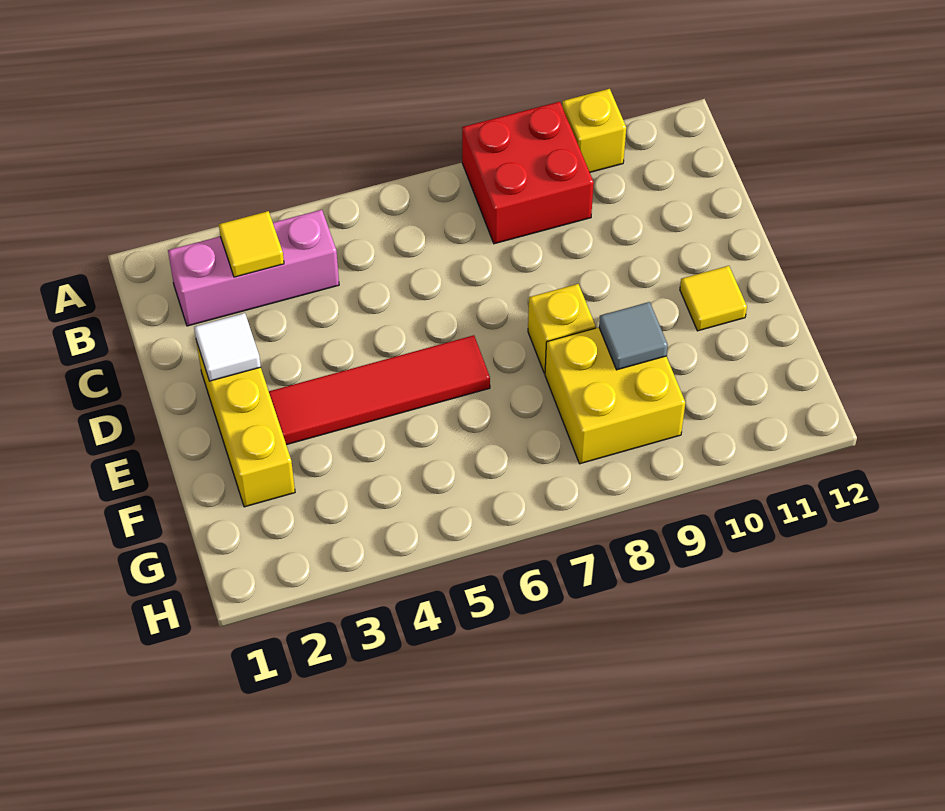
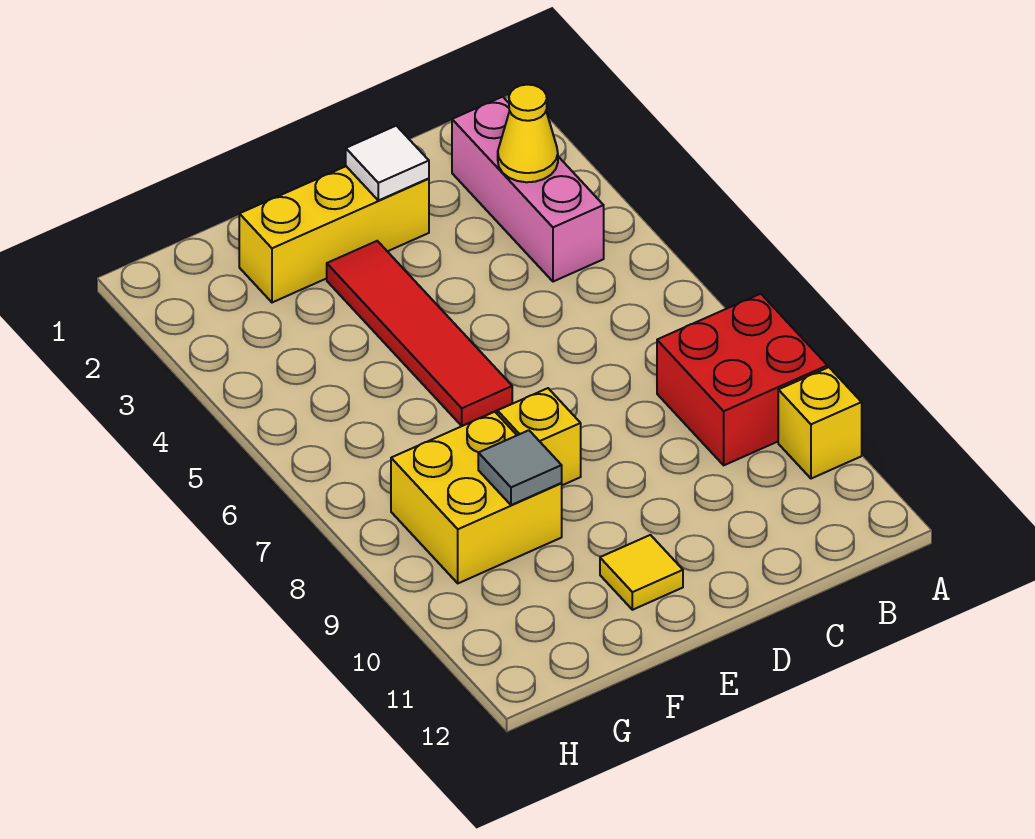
yellow tile B3 level 2 -> yellow cone B3 level 2

